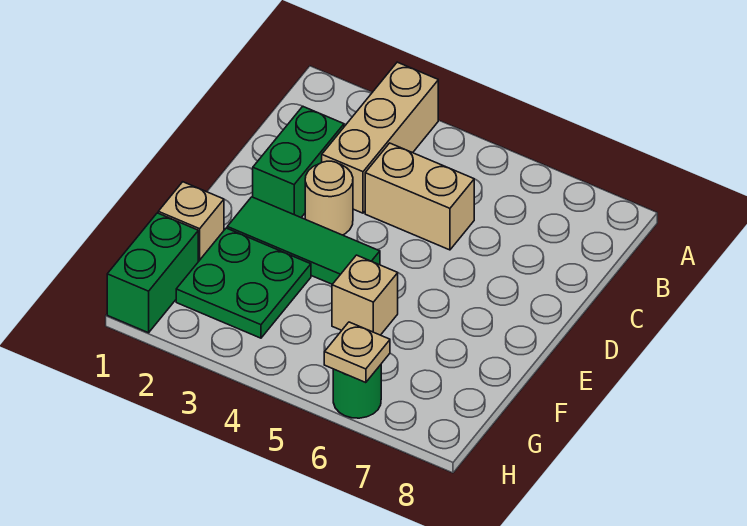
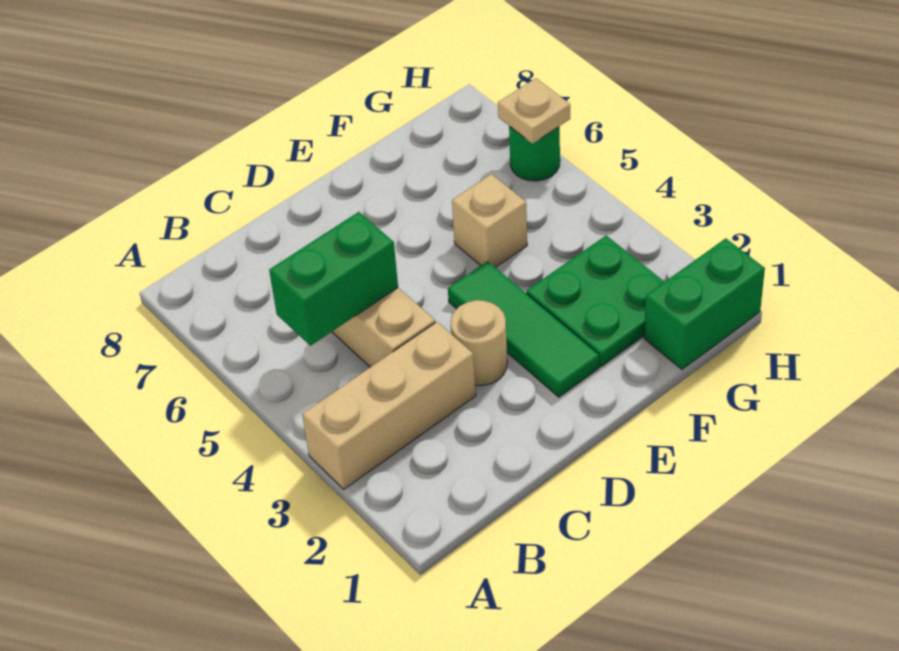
green brick C2:D2 level 1 -> green brick B5:C5 level 2
tan brick F1 level 1 -> none

